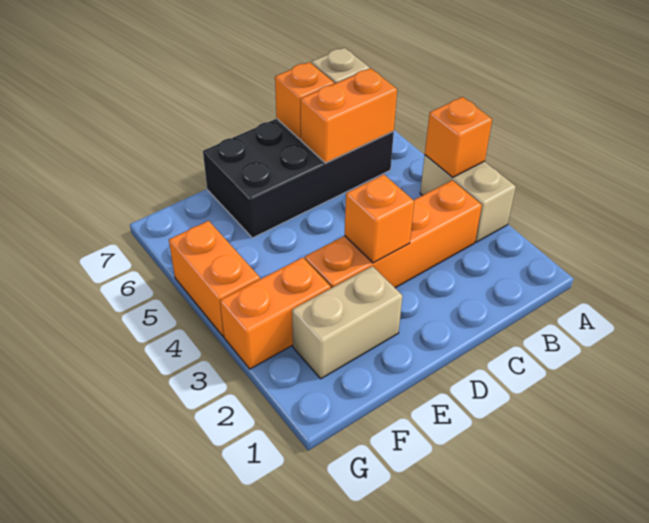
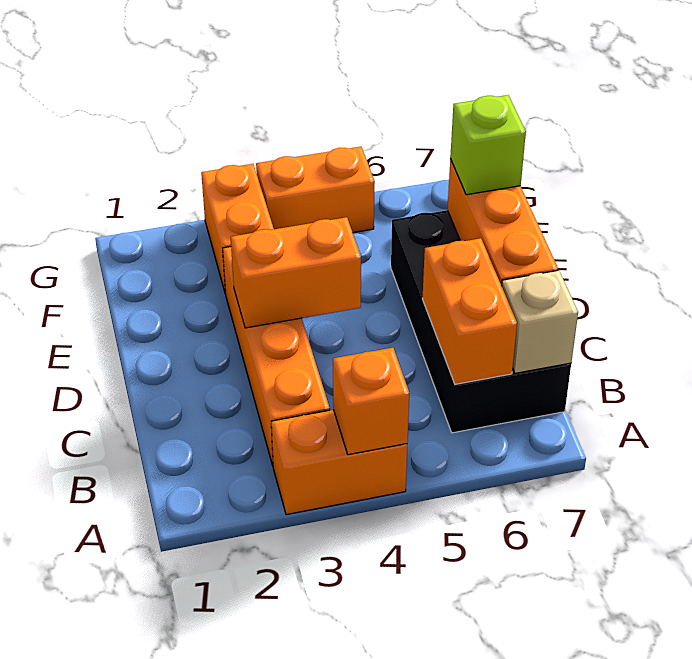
tan brick A3:A4 level 1 -> orange brick A3:A4 level 1
orange brick C7 level 2 -> orange brick C7:E7 level 2
orange brick D3 level 2 -> orange brick D3:D4 level 2
tan brick E2:F2 level 1 -> none
none -> lime brick E7 level 3

